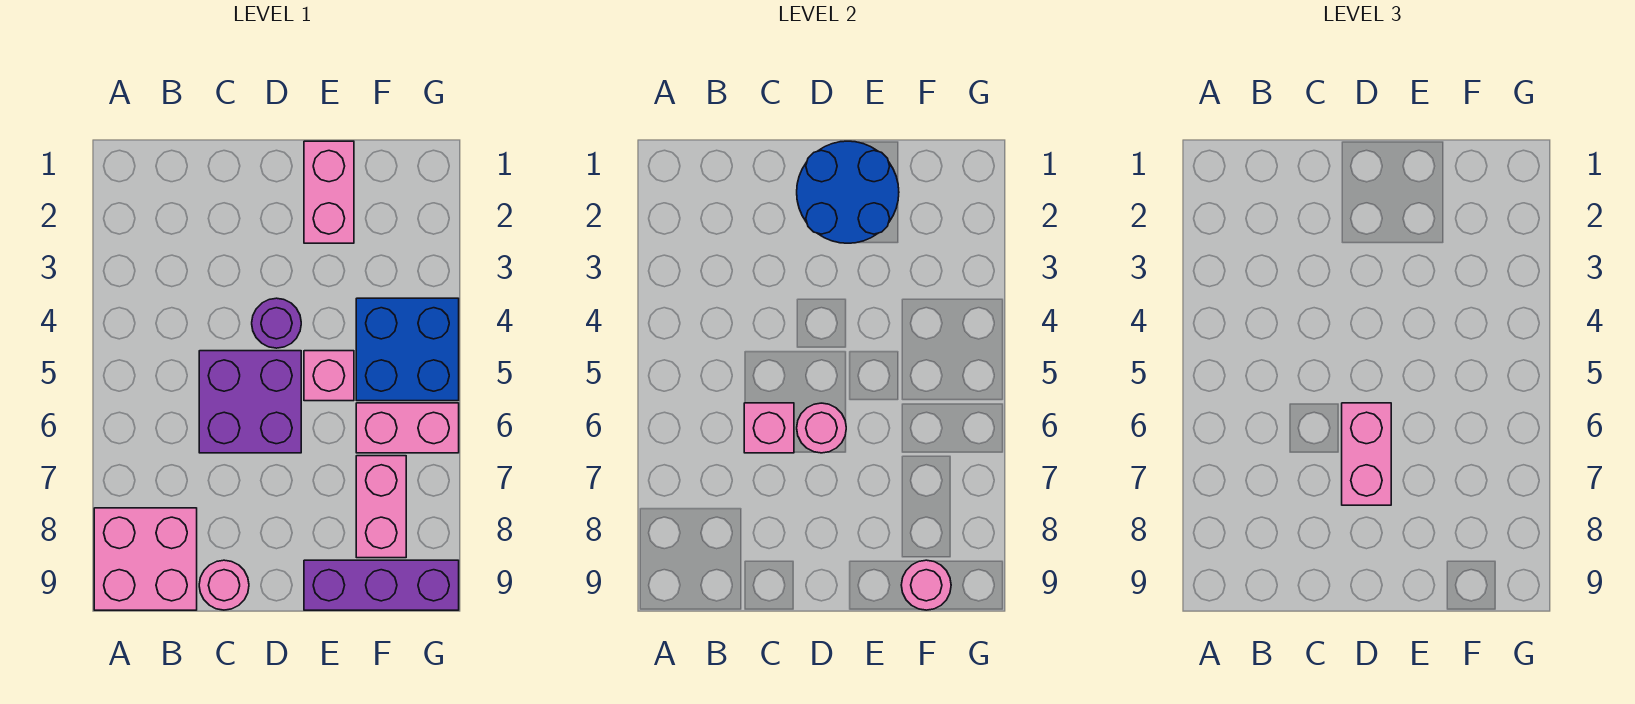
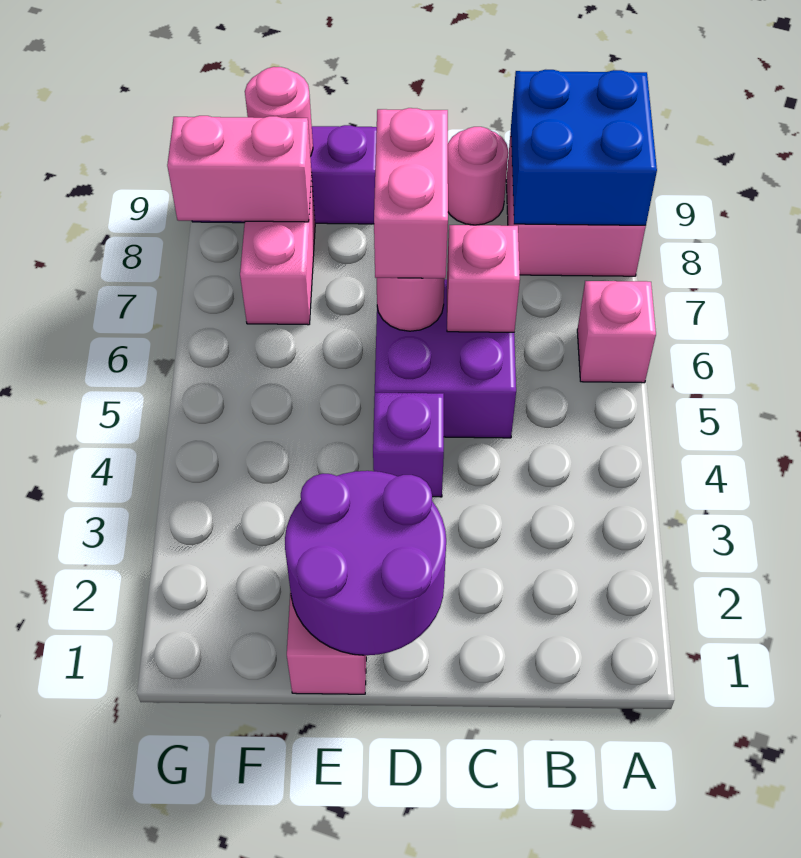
blue round brick D1:E2 level 2 -> purple round brick D1:E2 level 2
purple round brick D4 level 1 -> purple brick D4 level 1
pink brick E5 level 1 -> pink brick A6 level 1
blue brick F4:G5 level 1 -> blue brick A8:B9 level 2
pink brick F6:G6 level 1 -> pink brick F8:G8 level 2

